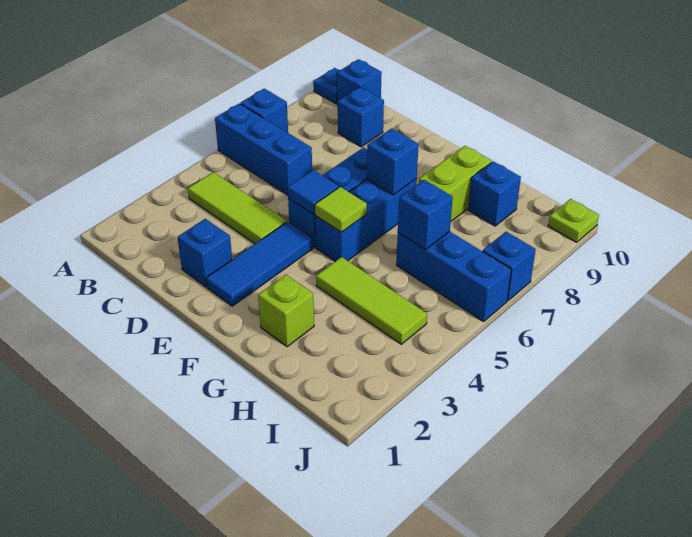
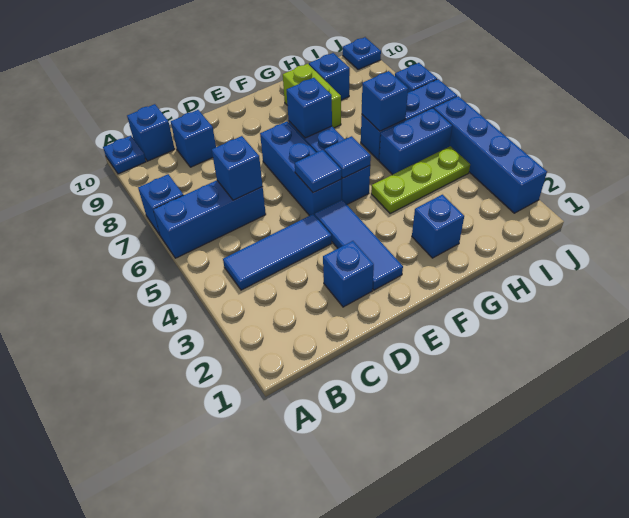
lime tile B4:D4 level 1 -> blue tile B4:D4 level 1
none -> blue brick C6 level 2
lime tile F5 level 2 -> blue tile F5 level 2
lime brick G2 level 1 -> blue brick G2 level 1
lime tile G4:I4 level 1 -> lime plate G4:I4 level 1
none -> blue brick H5:I5 level 1
none -> blue brick J2:J5 level 1
lime plate J10 level 1 -> blue plate J10 level 1

